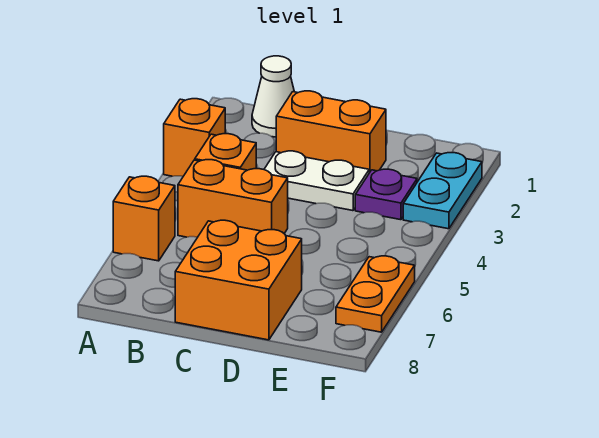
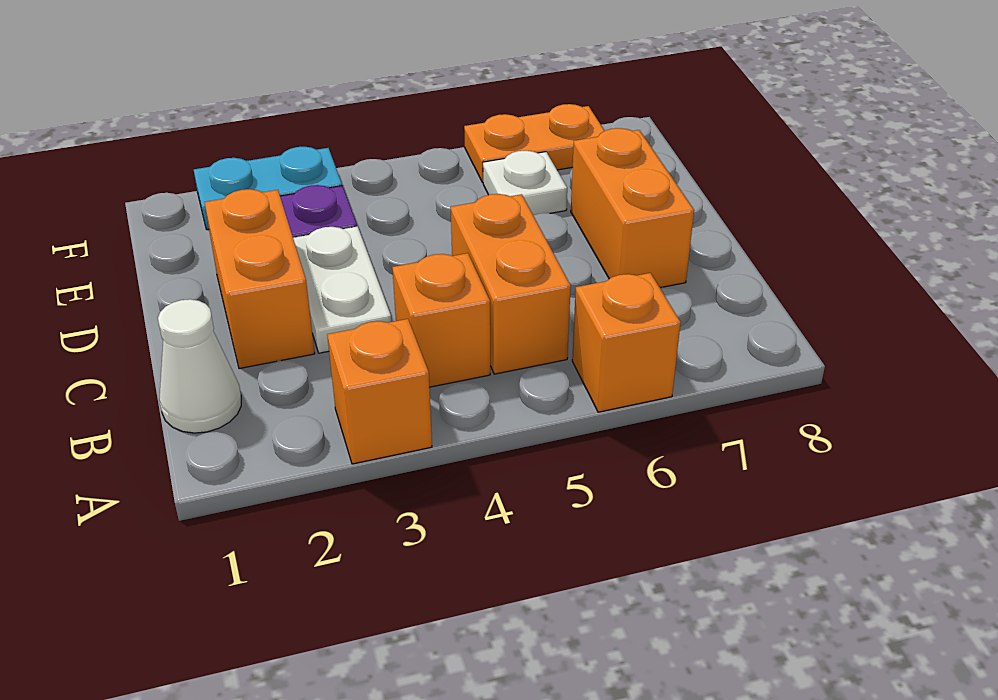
orange brick C7:D8 level 1 -> orange brick C7:D7 level 1
none -> white plate E6 level 1

